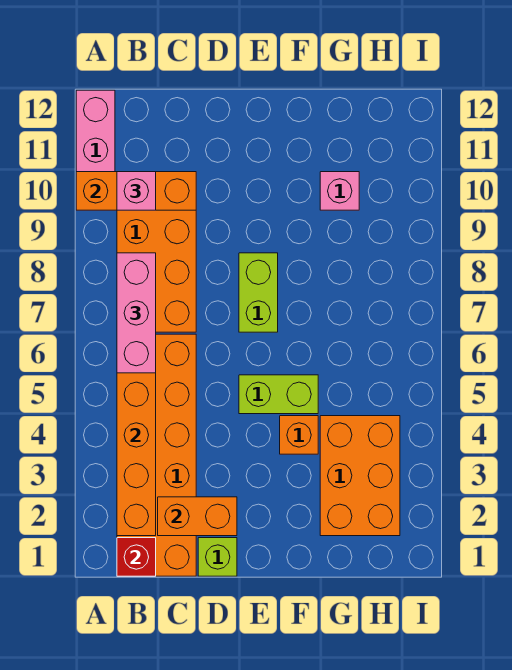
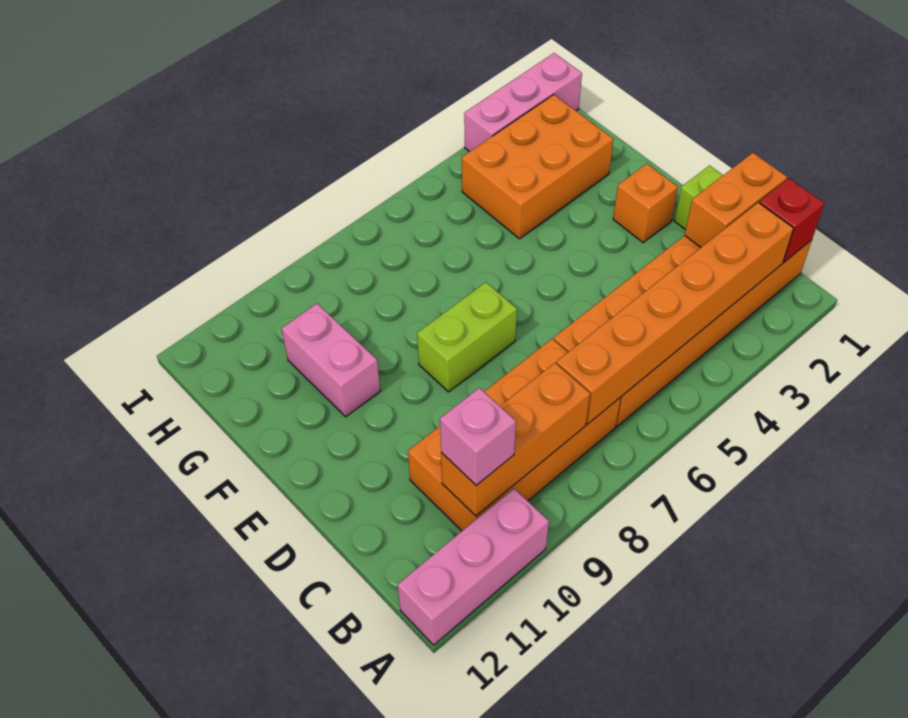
orange brick A10:C10 level 2 -> orange brick B8:B10 level 2
pink brick B6:B8 level 3 -> pink brick I1:I3 level 1
orange brick C2:D2 level 2 -> orange brick C1:C2 level 2
lime brick E5:F5 level 1 -> none
orange brick F4 level 1 -> orange brick E2 level 1
pink brick G10 level 1 -> pink brick F10:G10 level 1

